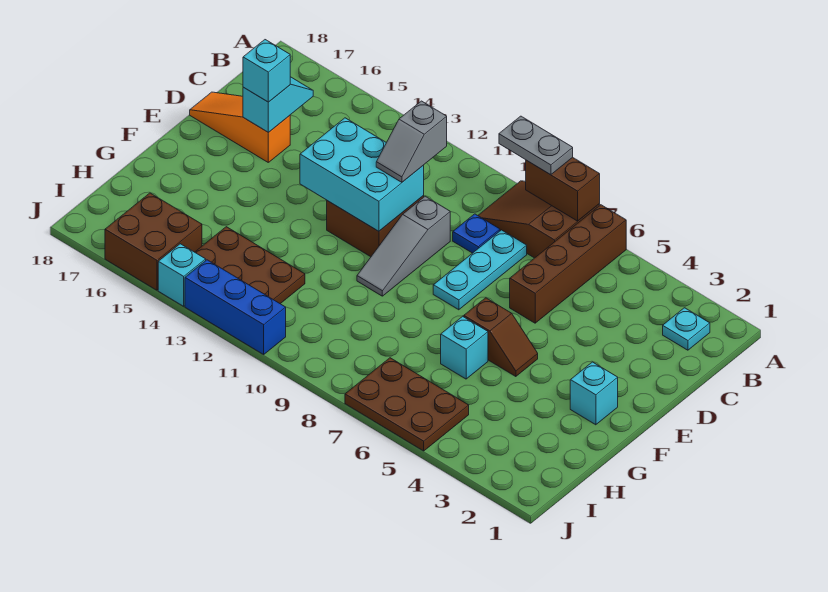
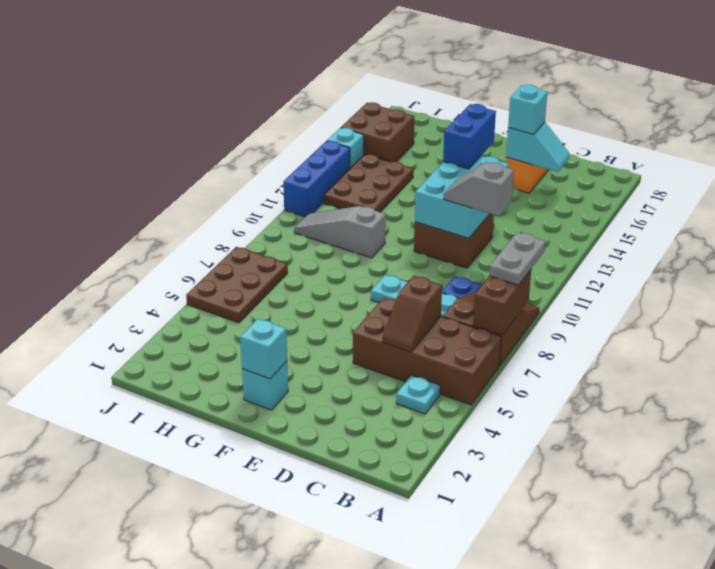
brown brick A6:D6 level 1 -> brown brick A5:D6 level 1
cyan plate B2 level 1 -> cyan plate B4 level 1
grey slope D10:F10 level 1 top D -> grey slope G10:I10 level 1 top G
none -> blue brick E13:E14 level 3
brown slope F5:F6 level 1 top 6 -> brown slope C5:C6 level 2 top 6
cyan brick G6 level 1 -> cyan brick F2 level 2

